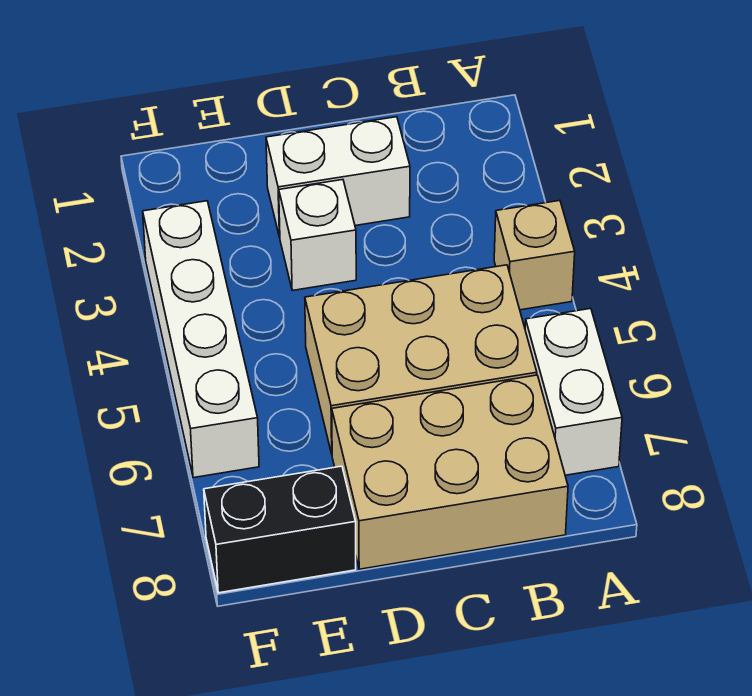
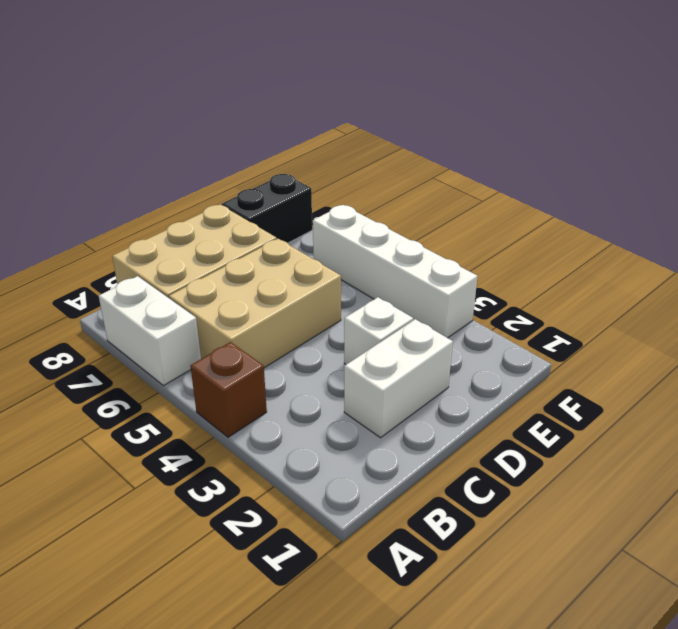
tan brick A4 level 1 -> brown brick A4 level 1

